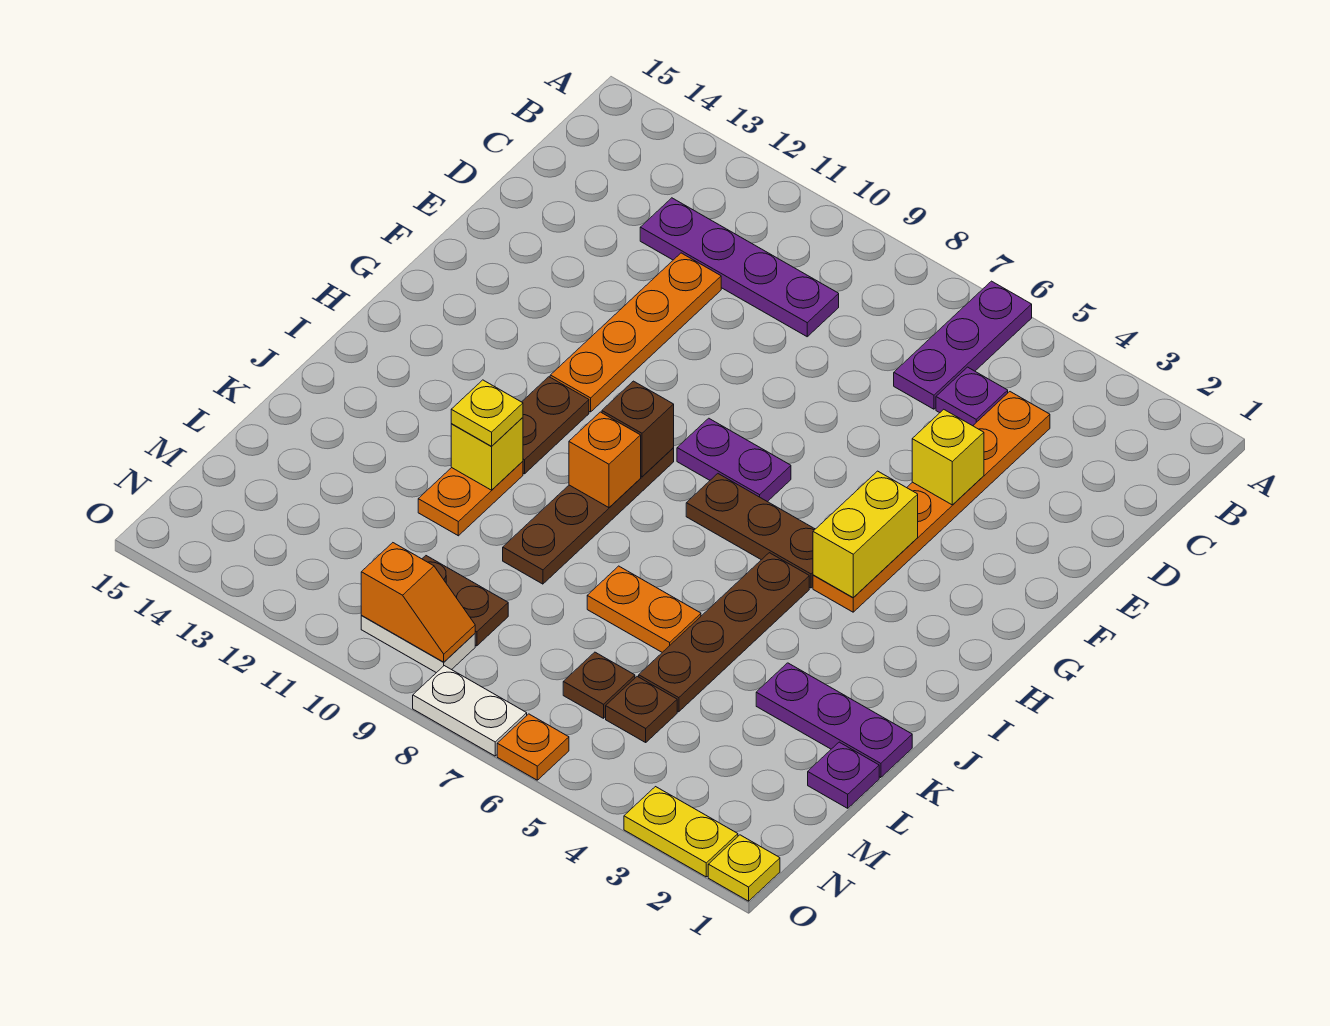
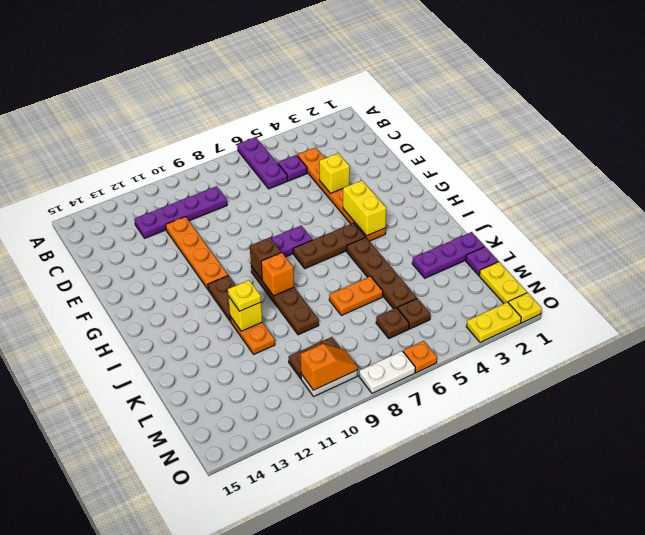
none -> yellow plate M1:N1 level 1

